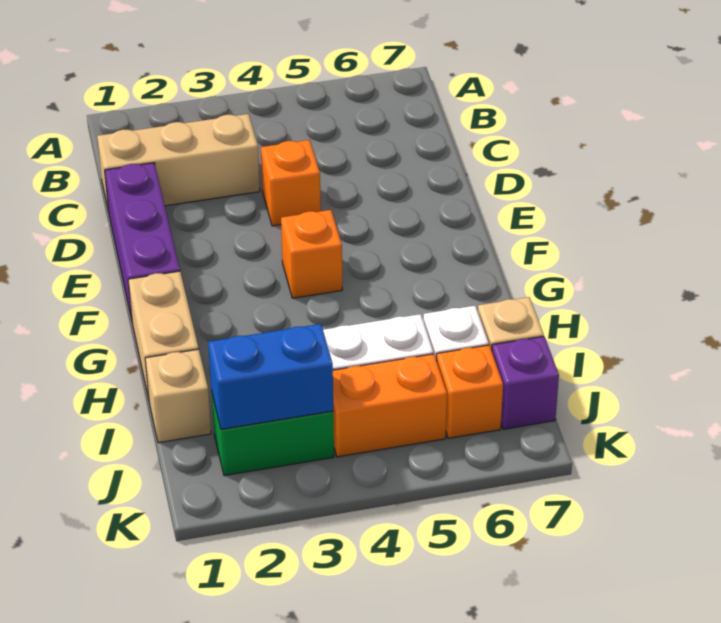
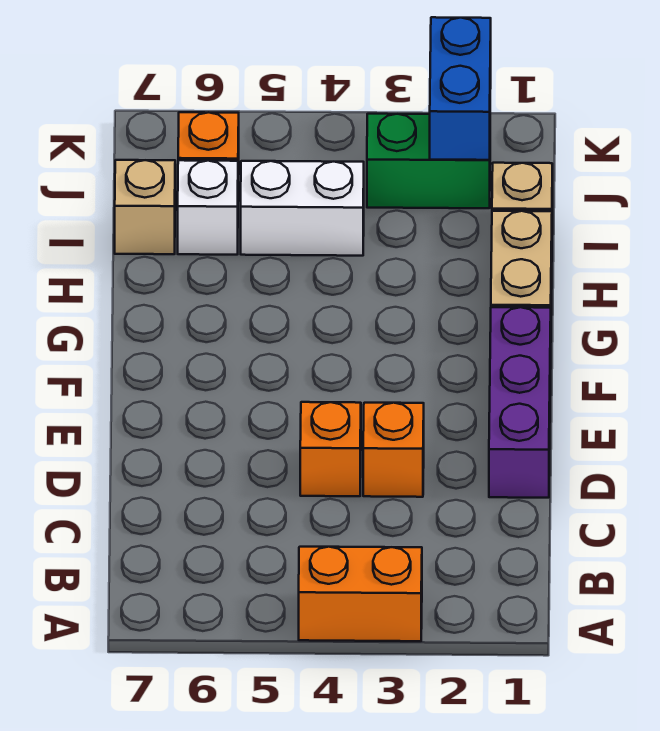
tan brick C1:C3 level 1 -> none
orange brick F4 level 1 -> orange brick D3 level 1
blue brick J2:J3 level 2 -> blue brick J2:K2 level 2
orange brick J4:J5 level 1 -> orange brick A3:A4 level 1
purple brick J7 level 1 -> none

